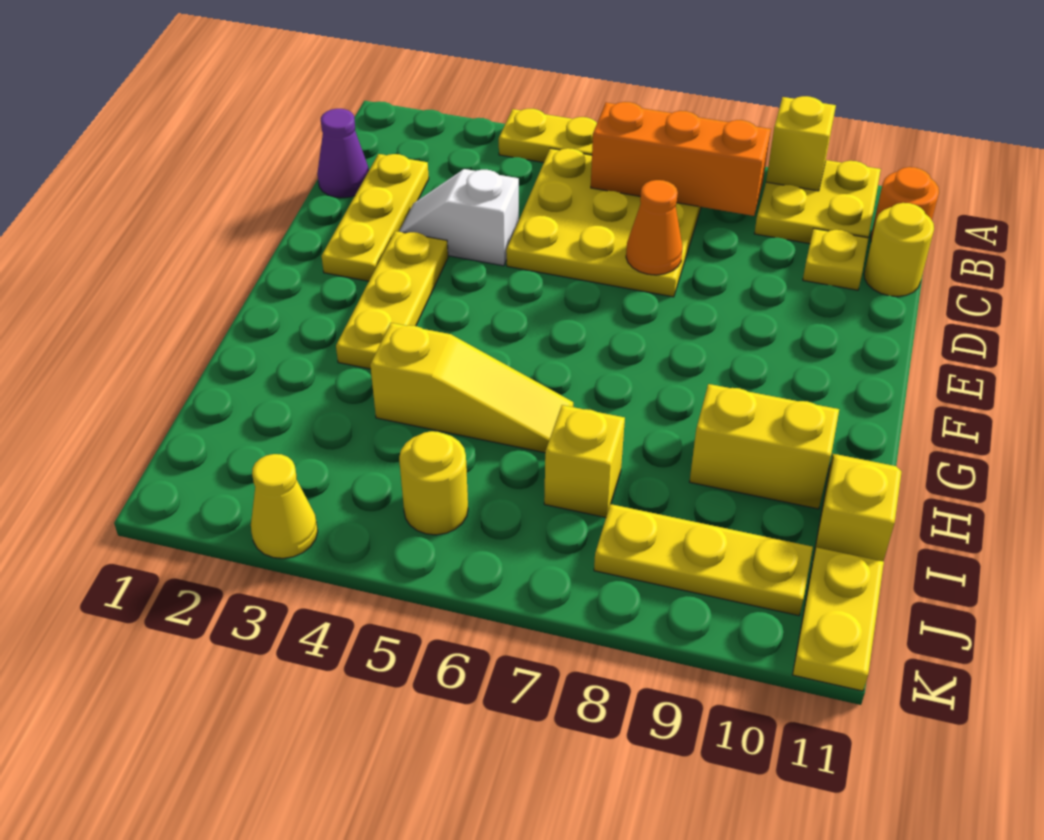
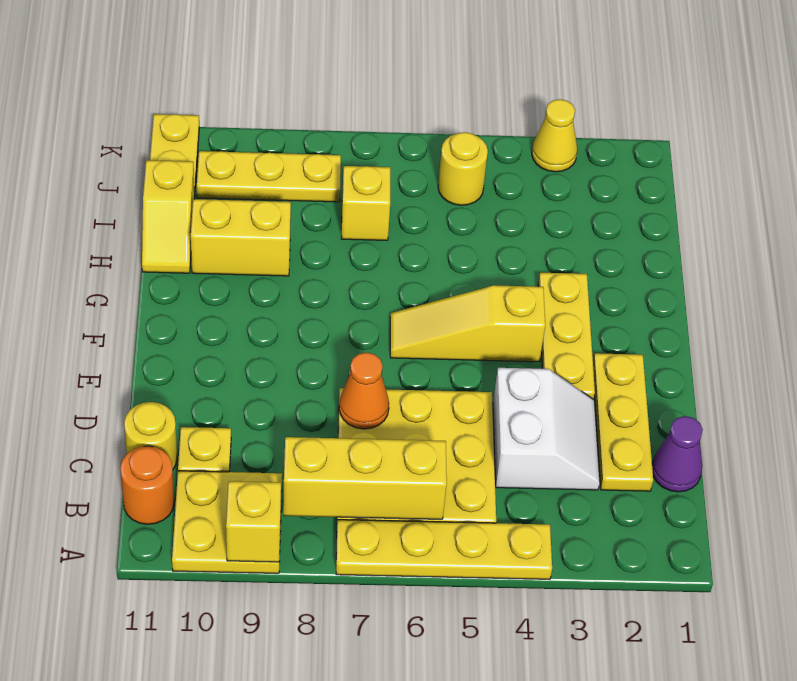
orange brick B6:B8 level 2 -> yellow brick B6:B8 level 2
white slope D3:D4 level 1 top 4 -> white slope C3:D4 level 1 top 4
yellow slope H4:H6 level 1 top 4 -> yellow slope F4:F6 level 1 top 4

